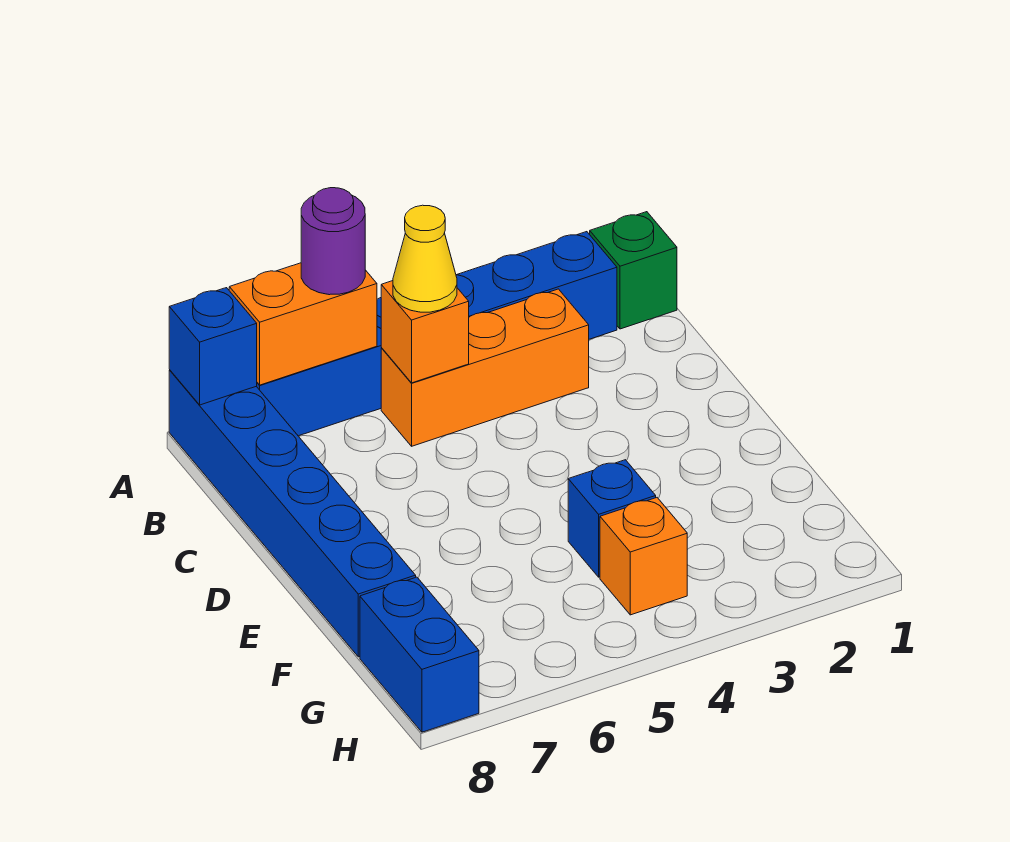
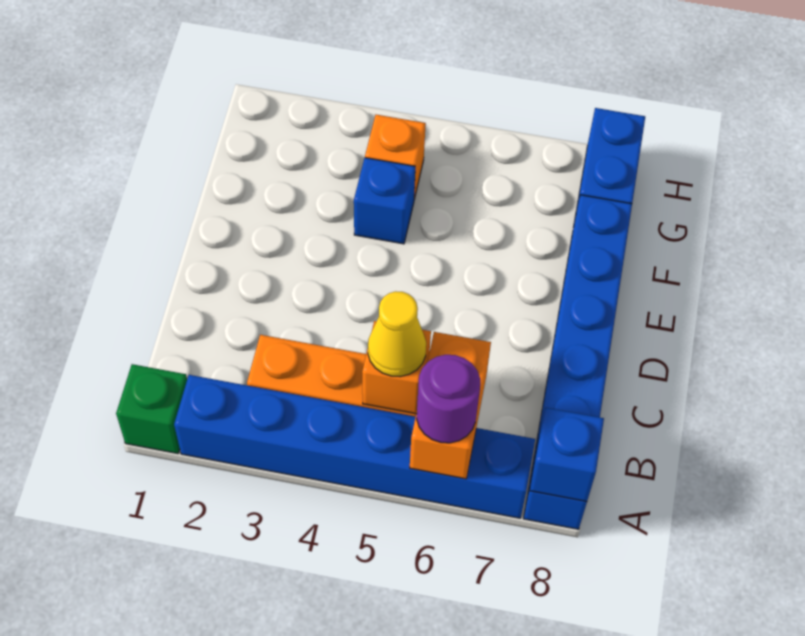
orange brick A6:A7 level 2 -> orange brick A6:B6 level 2

